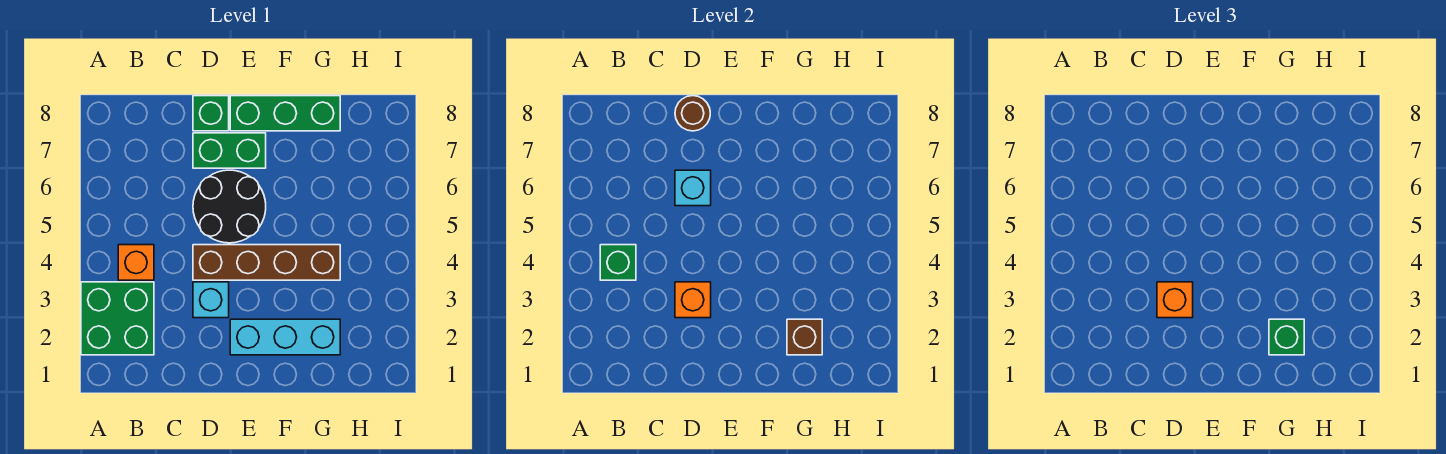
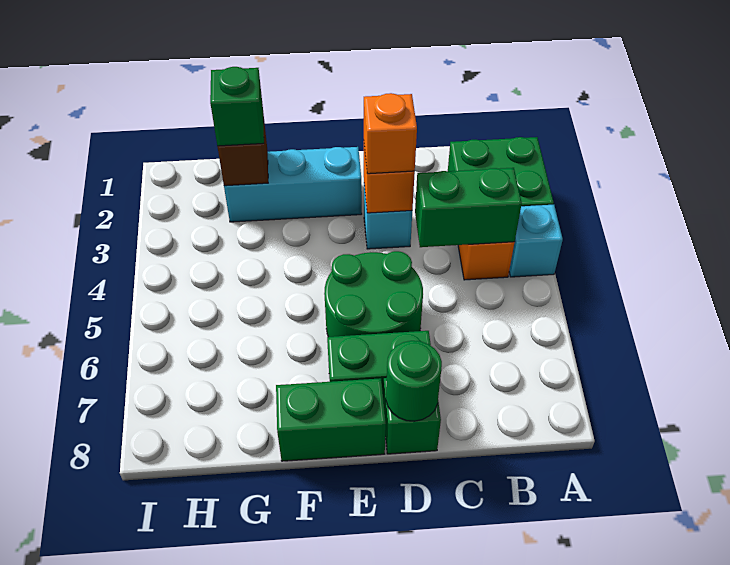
green brick B4 level 2 -> green brick B4:C4 level 2
brown brick D4:G4 level 1 -> none
black round brick D5:E6 level 1 -> green round brick D5:E6 level 1
cyan brick D6 level 2 -> cyan brick A4 level 1
brown round brick D8 level 2 -> green round brick D8 level 2
green brick E8:G8 level 1 -> green brick E8:F8 level 1

